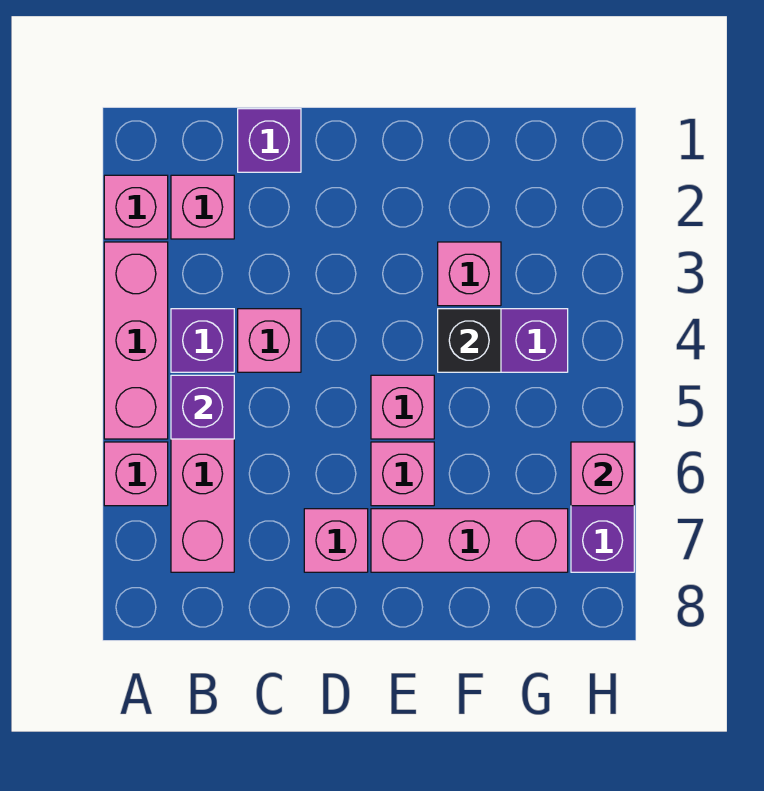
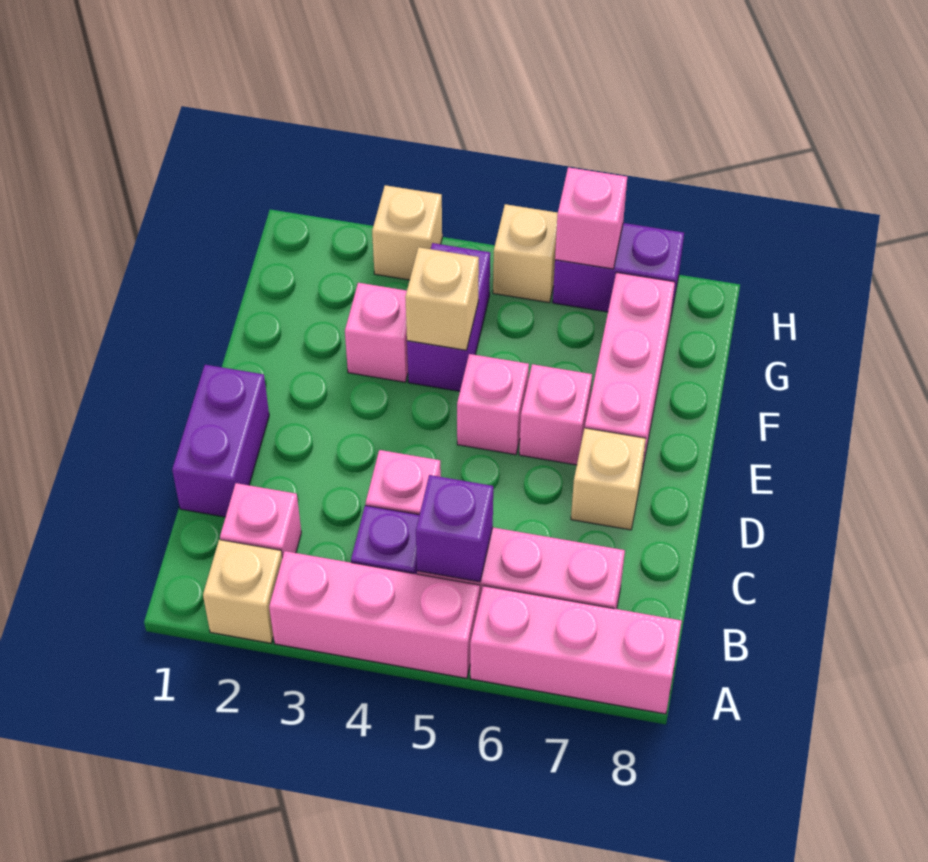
pink brick A2 level 1 -> tan brick A2 level 1
pink brick A6 level 1 -> pink brick A6:A8 level 1
purple brick C1 level 1 -> purple brick C1:D1 level 1
pink brick D7 level 1 -> tan brick D7 level 1
black brick F4 level 2 -> tan brick F4 level 2
none -> tan brick H3 level 1
none -> tan brick H5 level 1

